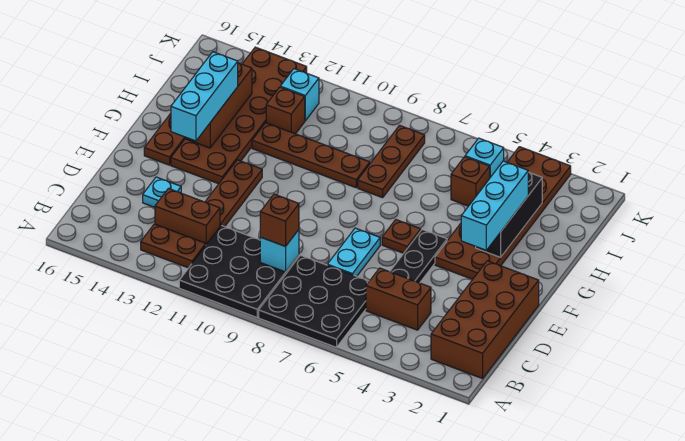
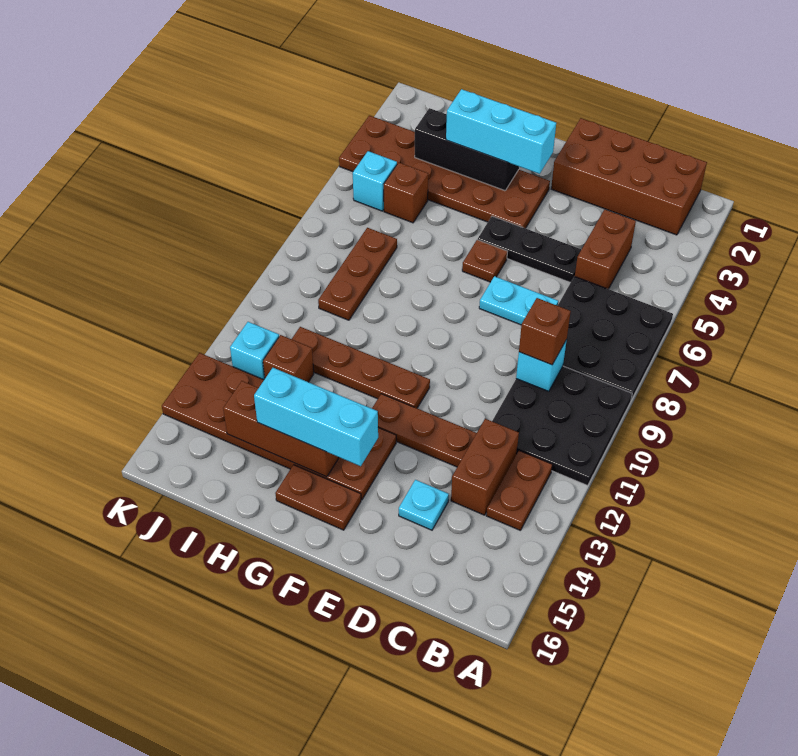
brown plate H8:J8 level 1 -> brown plate I7:I9 level 1
brown plate H9:H12 level 1 -> brown plate F11:I11 level 1

